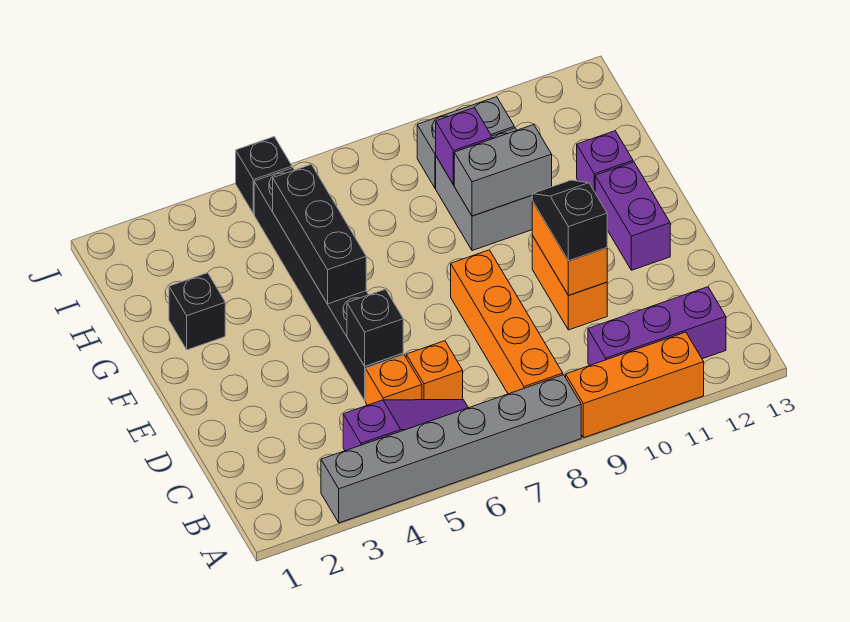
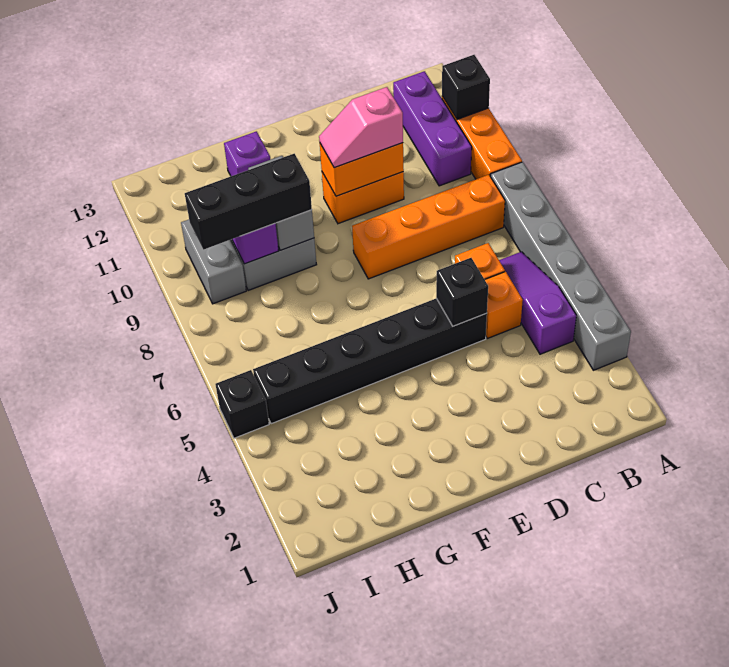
black slope D10:E10 level 3 top D -> pink slope D10:E10 level 3 top D
purple brick E12:F12 level 1 -> none
black brick F5:H5 level 2 -> black brick G9:I9 level 3
black brick G2 level 1 -> black brick A11 level 2

